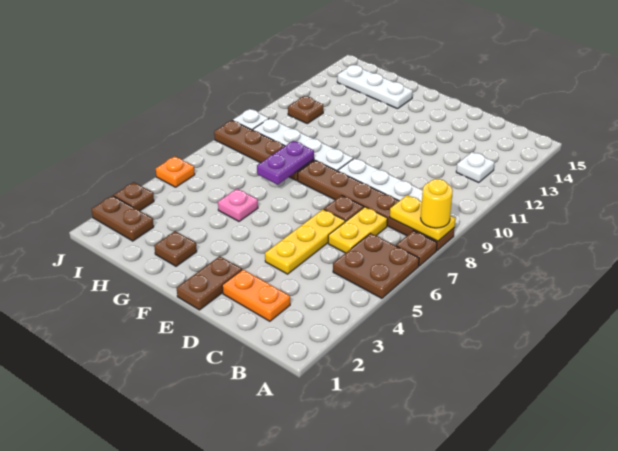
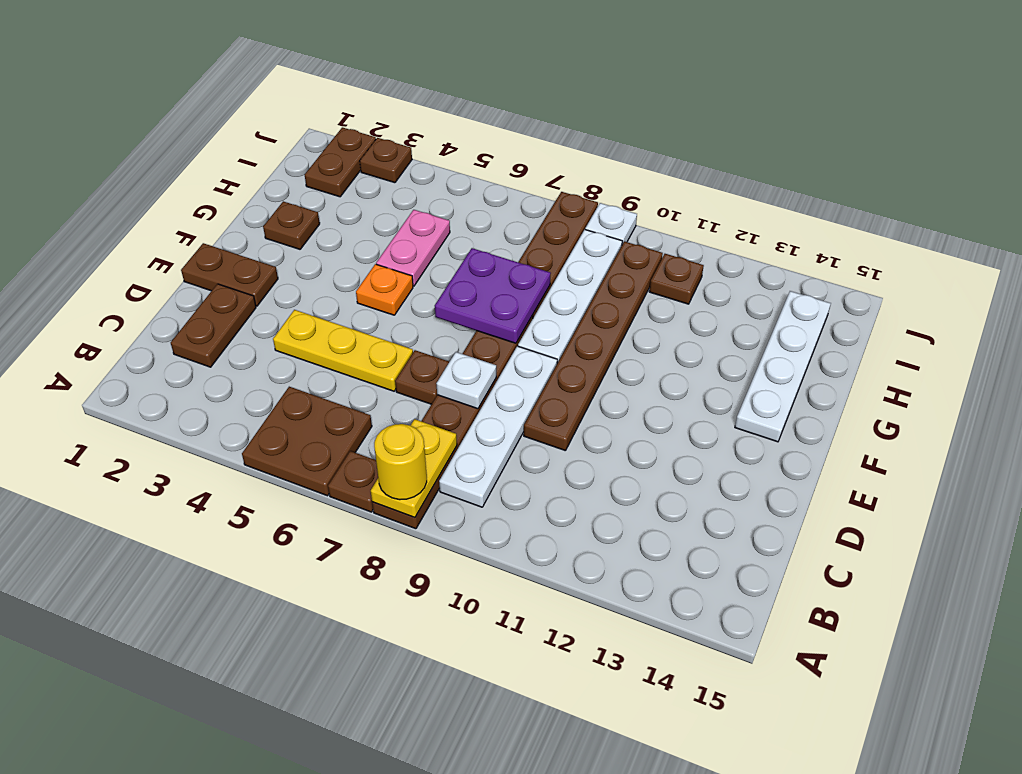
white plate B12 level 1 -> white plate D8 level 2
orange plate C2:D2 level 1 -> brown plate C2:D2 level 1
yellow plate C6:C7 level 1 -> none
none -> brown plate D10:I10 level 1
pink plate G5 level 1 -> pink plate G5:H5 level 1
purple plate G7:G8 level 2 -> purple plate F7:G8 level 2
white plate G14:I14 level 1 -> white plate F14:I14 level 1
orange plate J5 level 1 -> orange plate F5 level 1

